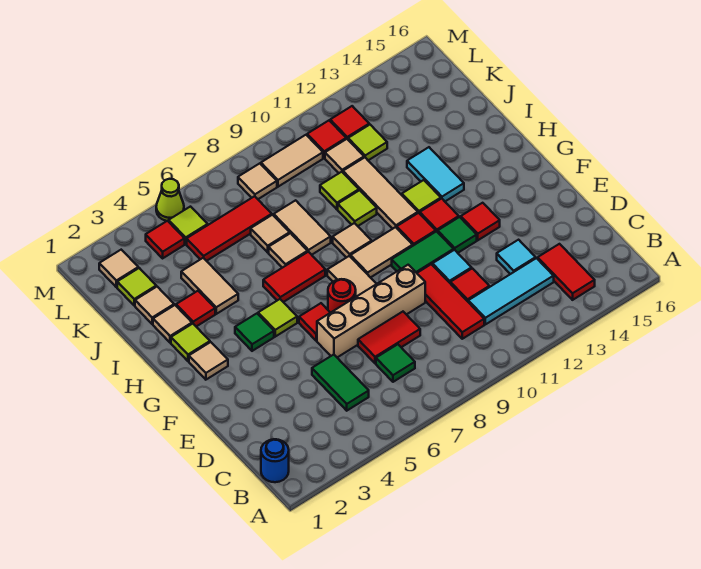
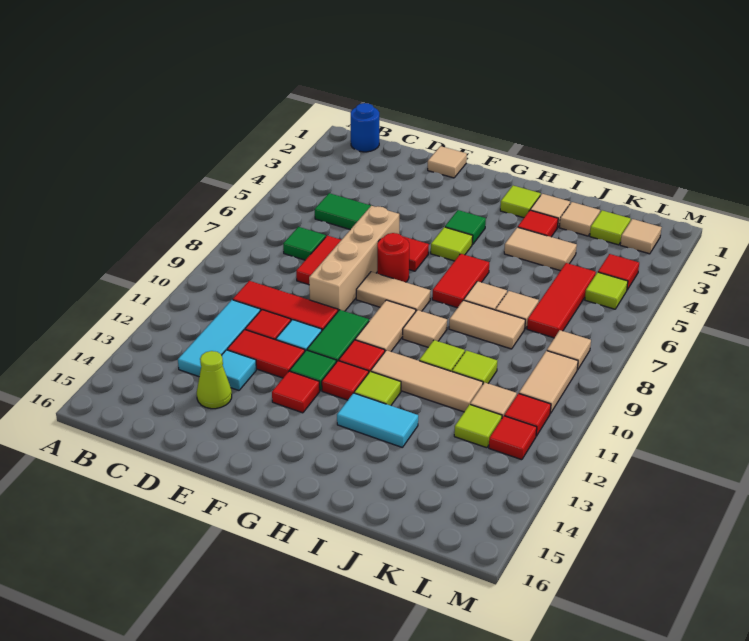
red tile B14:C14 level 1 -> red tile D12:E12 level 1
tan tile G2 level 1 -> tan tile E1 level 1
lime cone M5 level 1 -> lime cone D14 level 1

